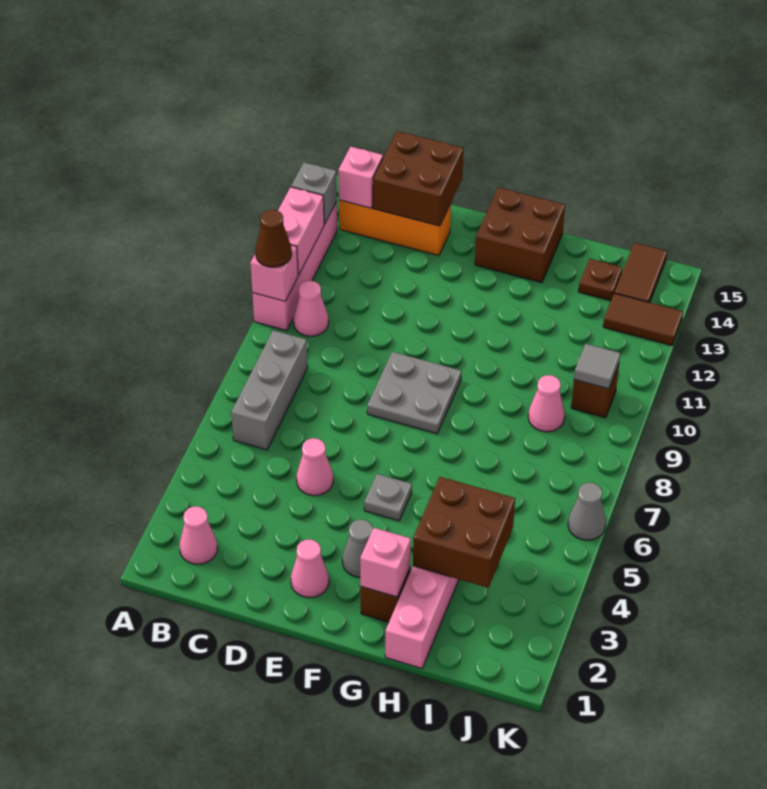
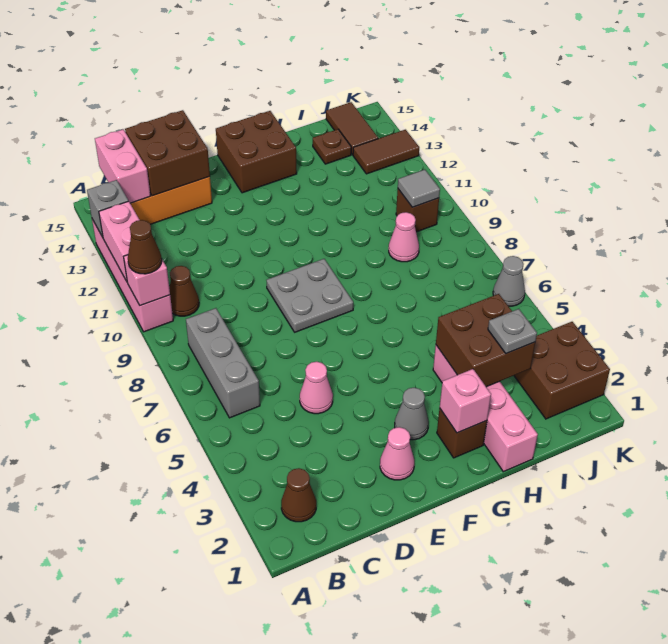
pink cone B2 level 1 -> brown cone B2 level 1
pink cone B10 level 1 -> brown cone B10 level 1
pink brick B14 level 2 -> pink brick B14:B15 level 2
grey plate F5 level 1 -> grey plate I3 level 3
none -> brown brick J2:K3 level 1

